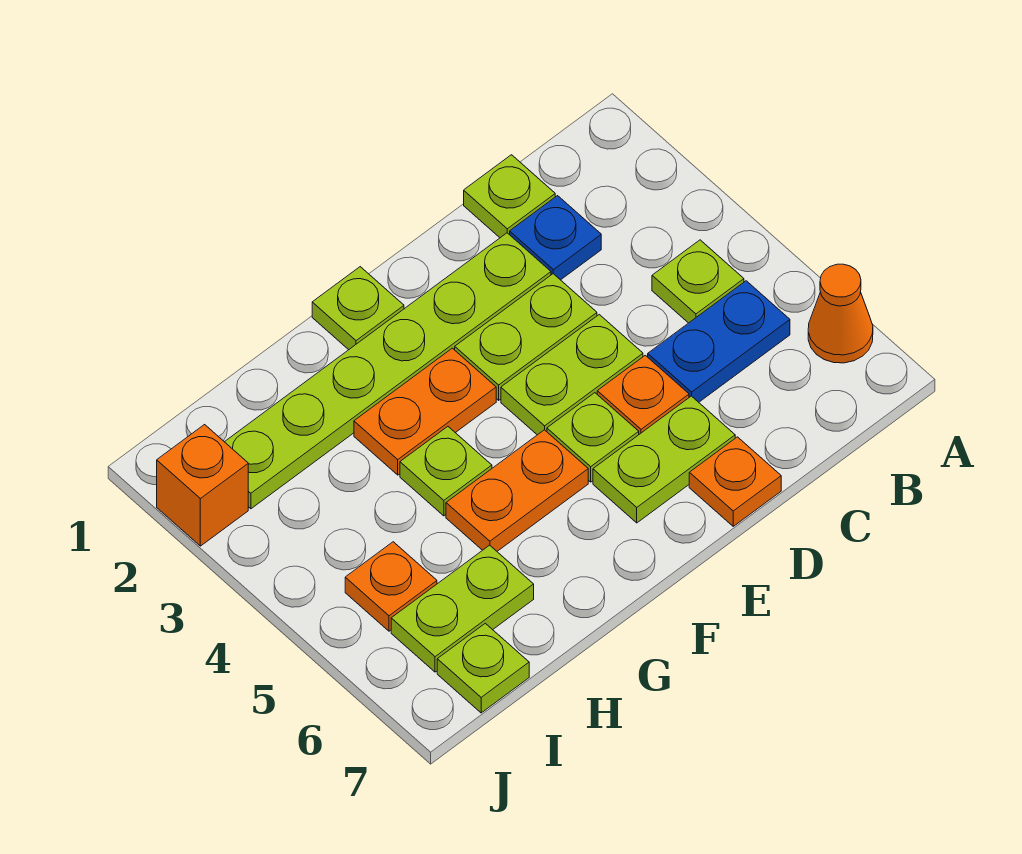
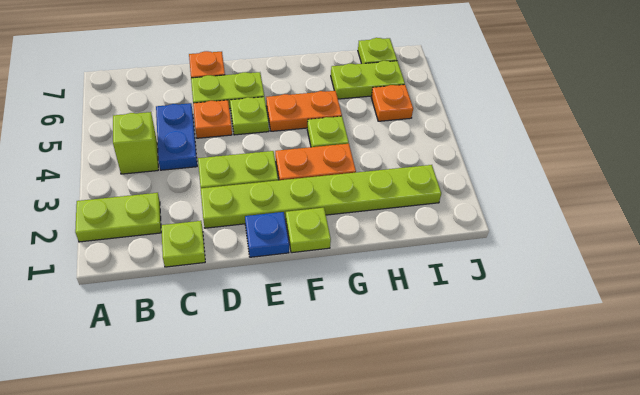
orange cone A6 level 1 -> none
lime plate B4 level 1 -> lime brick B4 level 1
blue plate B5:C5 level 1 -> blue plate C4:C5 level 1
blue plate C2 level 1 -> blue plate E1 level 1
lime plate D4:E4 level 1 -> lime plate A2:B2 level 1
orange brick J2 level 1 -> none

